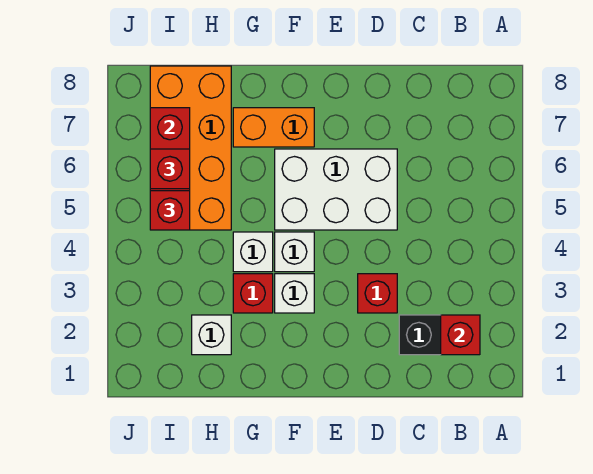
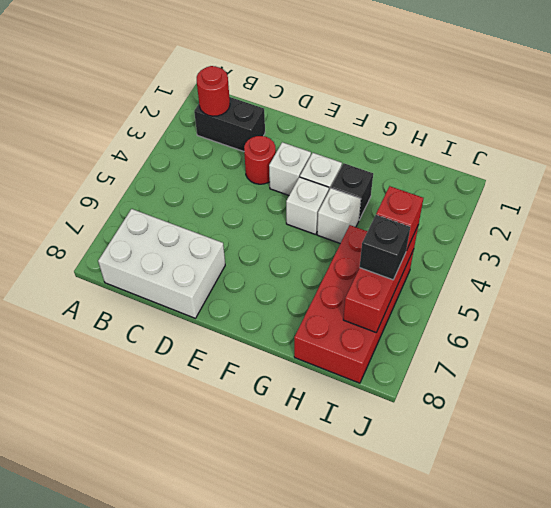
red brick B2 level 2 -> red round brick B2 level 2
red brick D3 level 1 -> red round brick D3 level 1
white brick D5:F6 level 1 -> white brick B7:D8 level 1
orange brick F7:G7 level 1 -> none
red brick G3 level 1 -> black brick G3 level 1
white brick H2 level 1 -> white brick E3 level 1
orange brick H5:I8 level 1 -> red brick H5:I8 level 1
red brick I6 level 3 -> black brick I6 level 3

